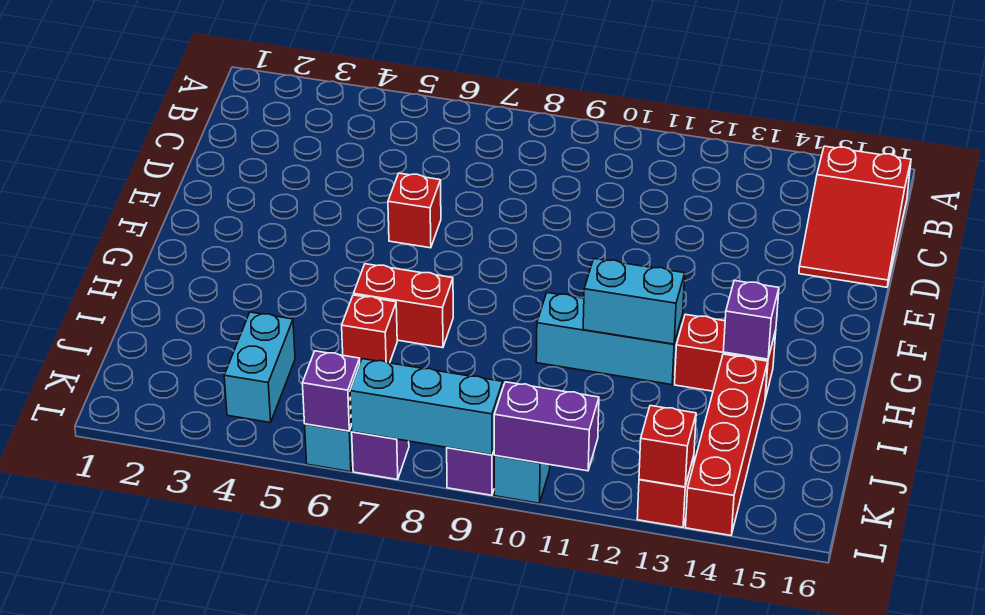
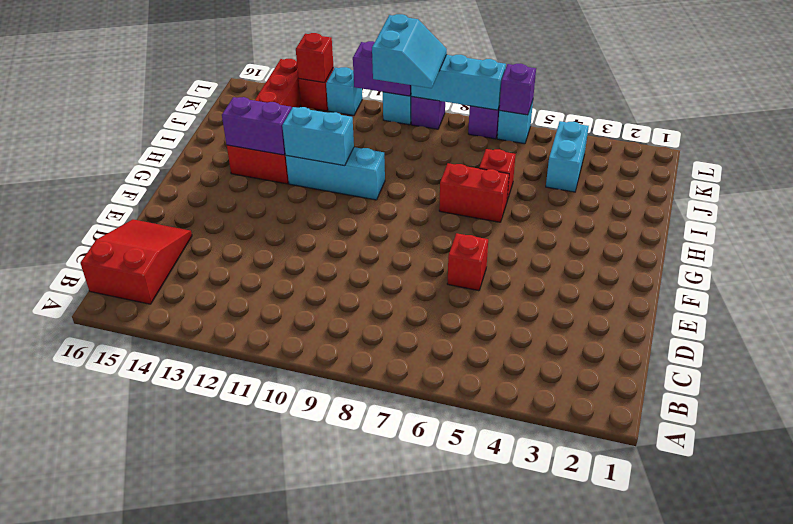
purple brick H14 level 2 -> purple brick H13:H14 level 2
none -> cyan slope K9:L10 level 3 top 10
none -> cyan brick L12 level 1

